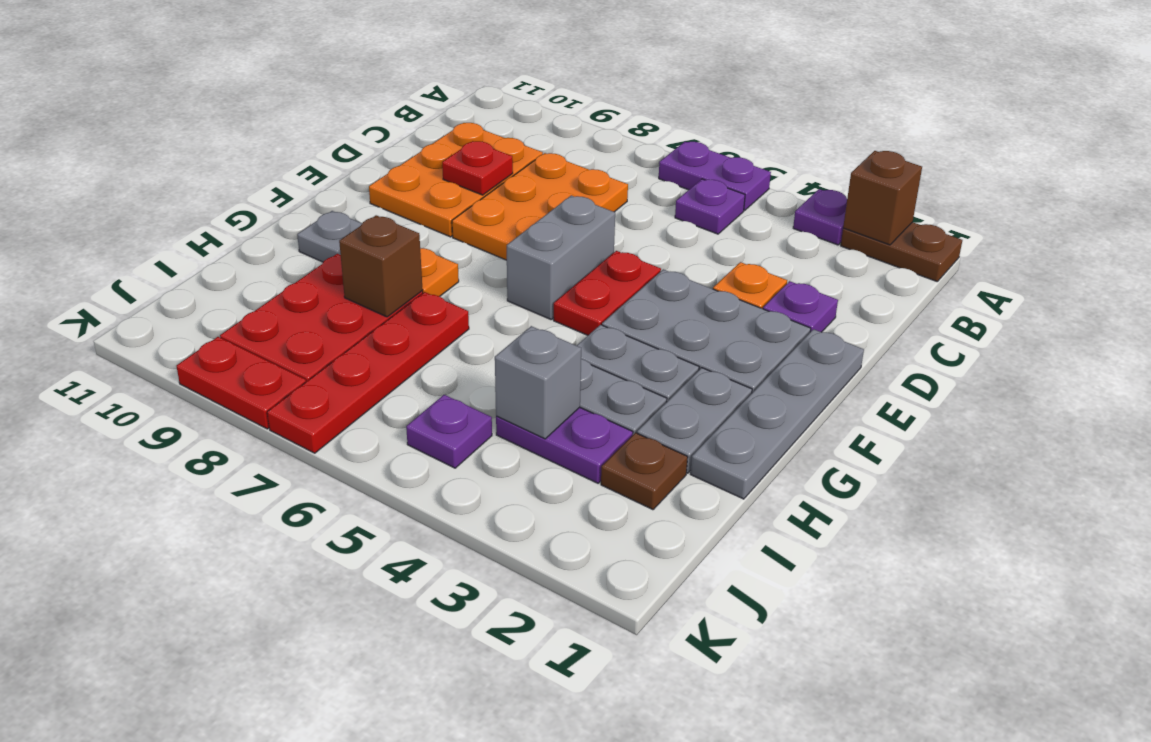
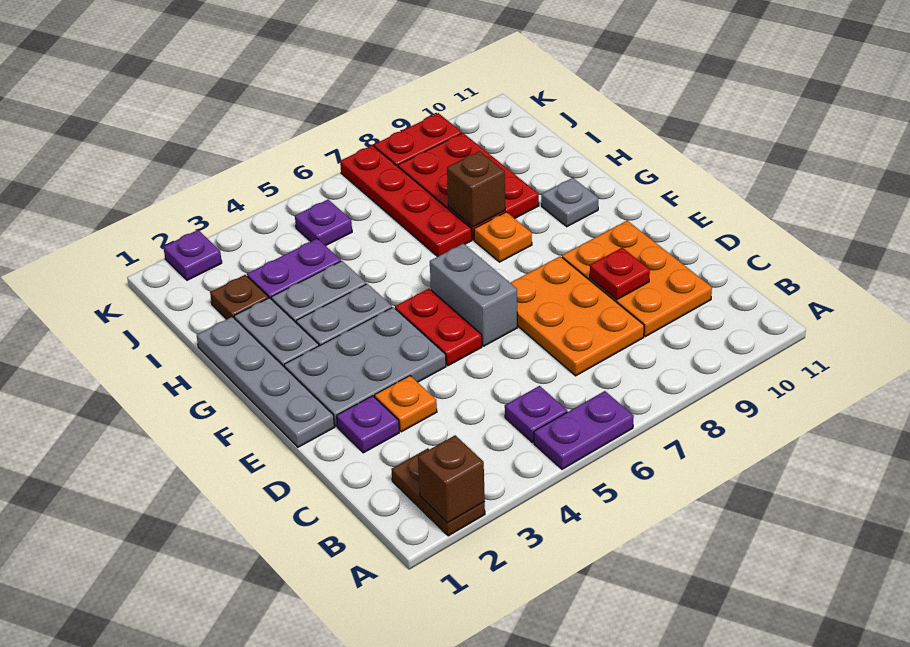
brown plate A1:A2 level 1 -> brown plate A2:B2 level 1
purple plate A3 level 1 -> purple plate K2 level 1
grey brick I4 level 2 -> none

